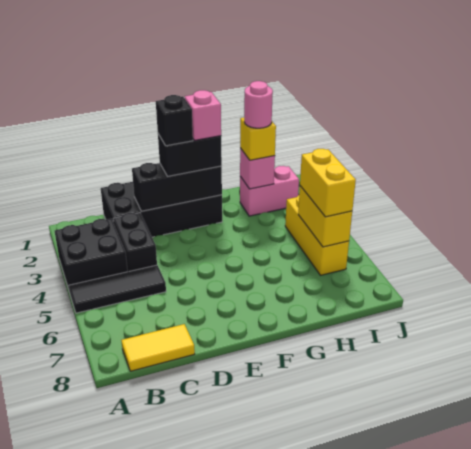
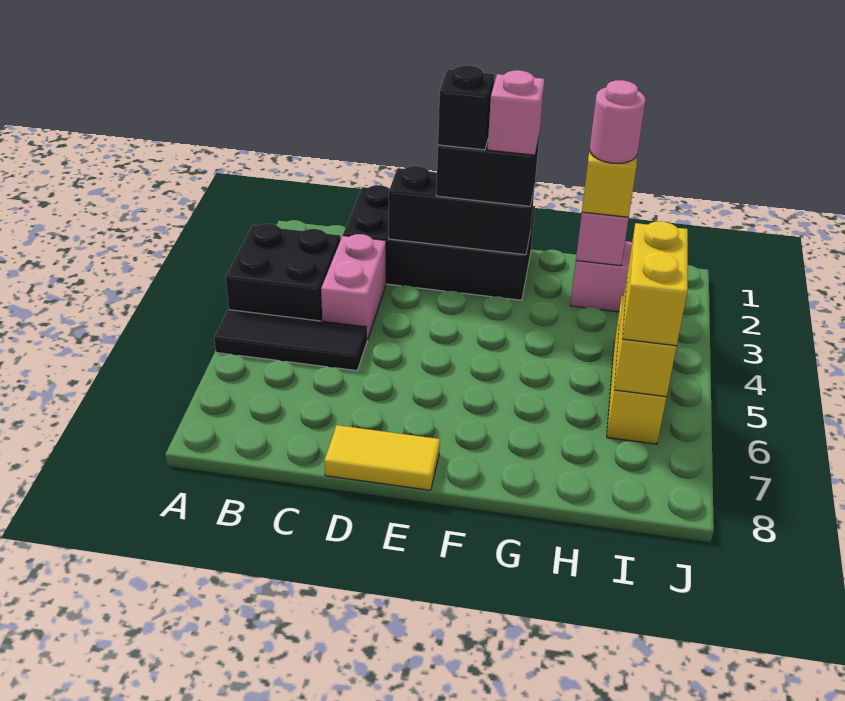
yellow tile B8:C8 level 1 -> yellow tile D8:E8 level 1
black brick C3:C4 level 1 -> pink brick C3:C4 level 1

